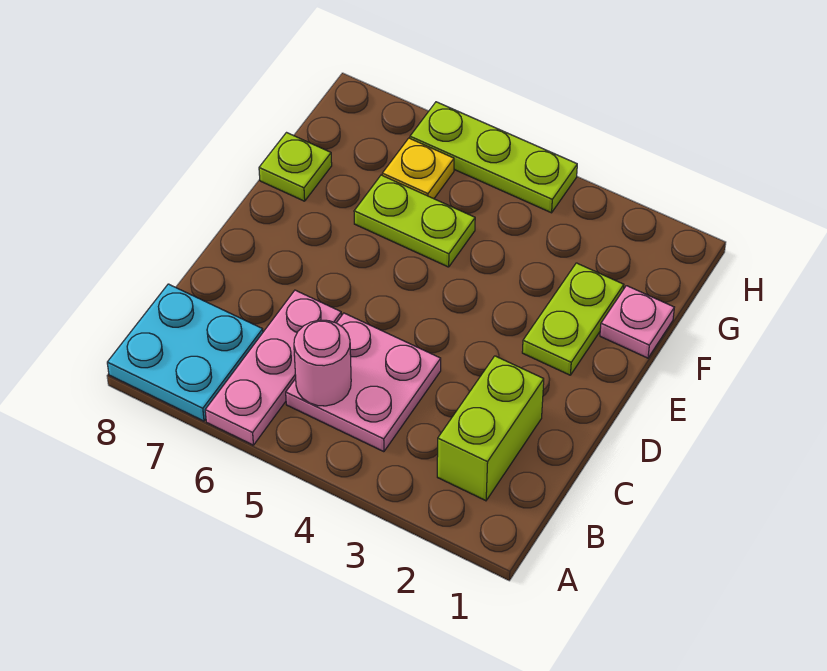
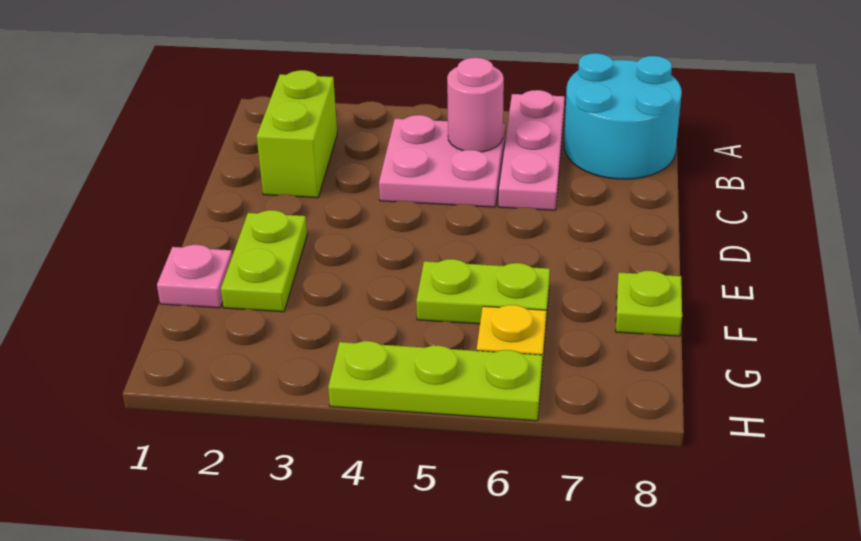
cyan plate A7:B8 level 1 -> cyan round brick A7:B8 level 1

